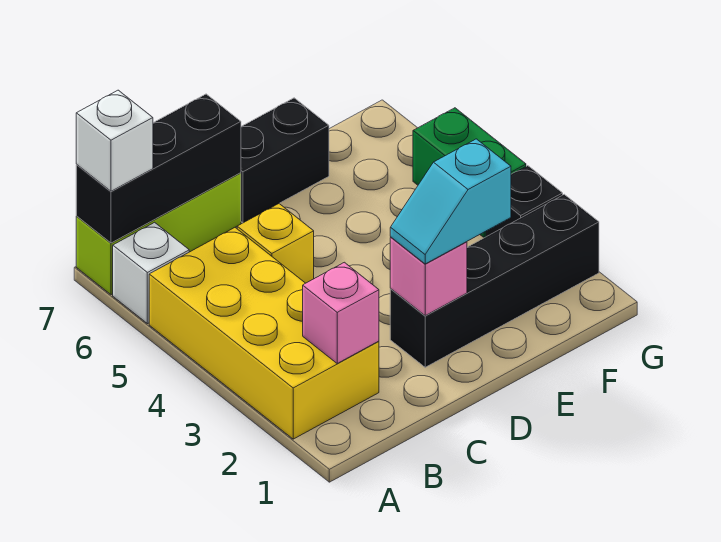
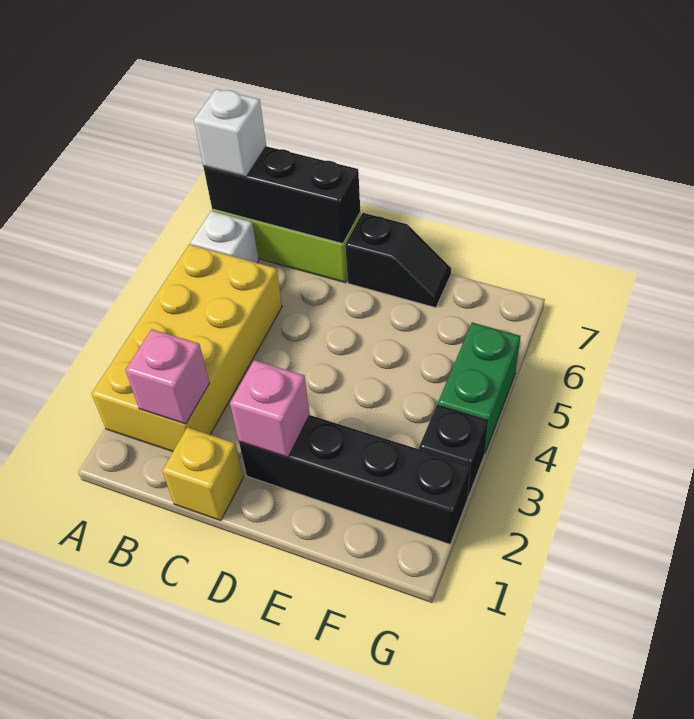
yellow brick C5 level 1 -> yellow brick C1 level 1
cyan slope D2:E2 level 3 top E -> none
black brick D7:E7 level 1 -> black slope D7:E7 level 1 top D

